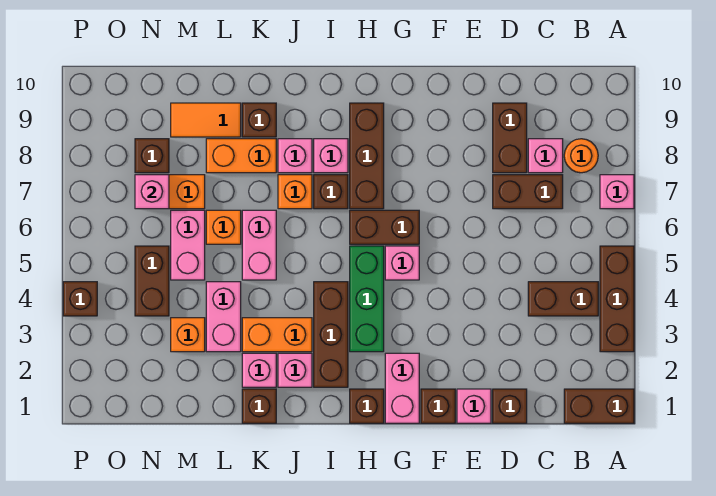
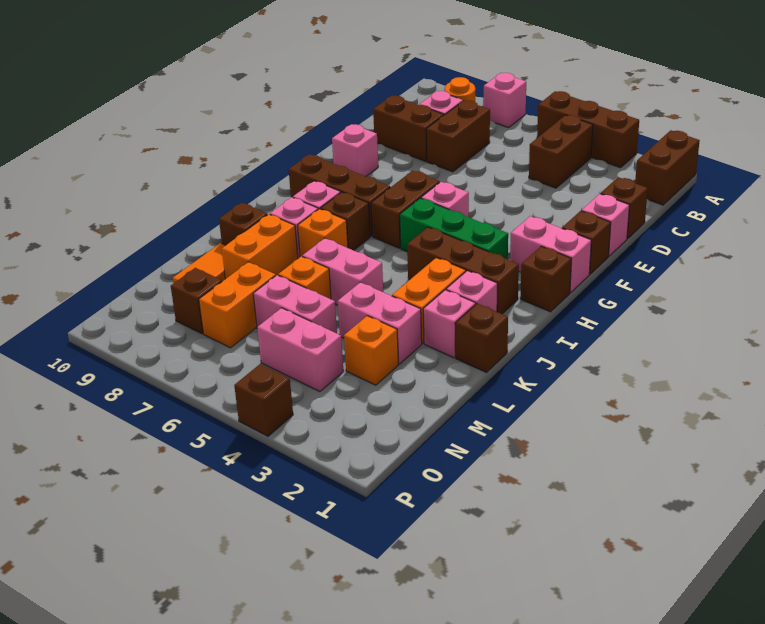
brown brick N4:N5 level 1 -> pink brick N4:N5 level 1
pink brick N7 level 2 -> pink brick F9 level 1

